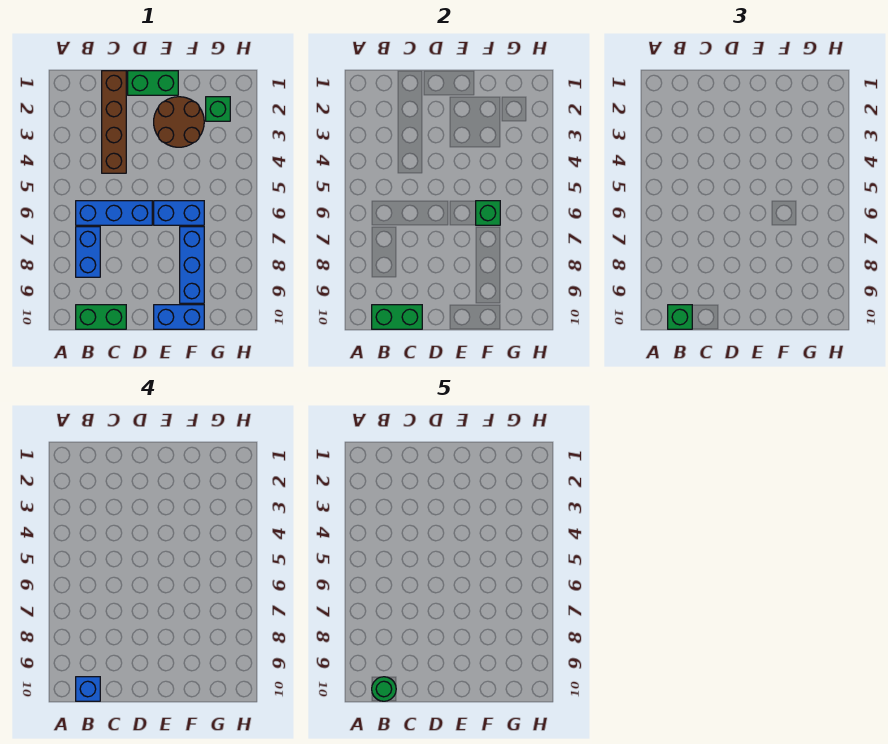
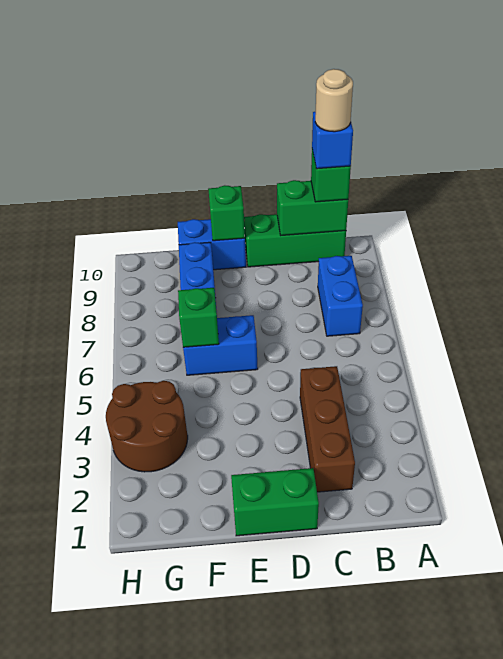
blue brick B6:D6 level 1 -> none
green brick B10:C10 level 1 -> green brick B10:D10 level 1
green round brick B10 level 5 -> tan round brick B10 level 5
brown brick C1:C4 level 1 -> brown brick C2:C4 level 1
brown round brick E2:F3 level 1 -> brown round brick G3:H4 level 1
green brick G2 level 1 -> green brick E10 level 2

